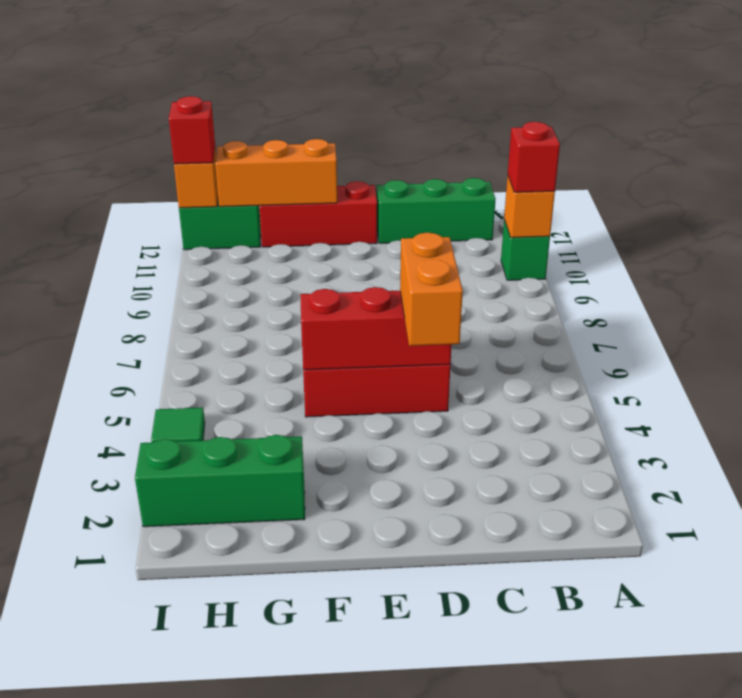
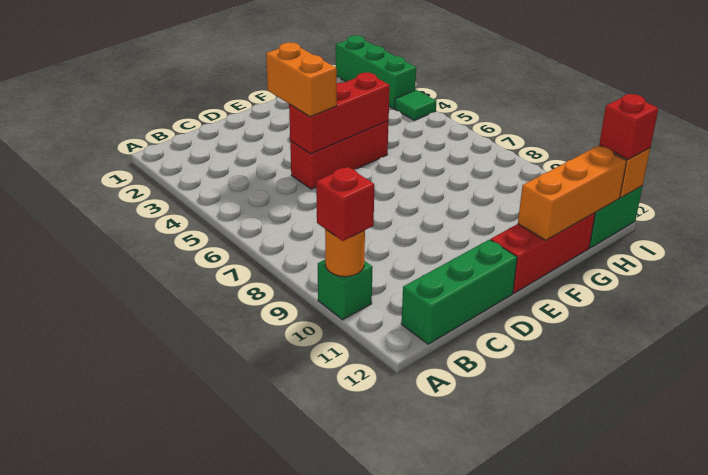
orange brick A10 level 2 -> orange round brick A10 level 2
green brick G2:I2 level 1 -> green brick I1:I3 level 1

